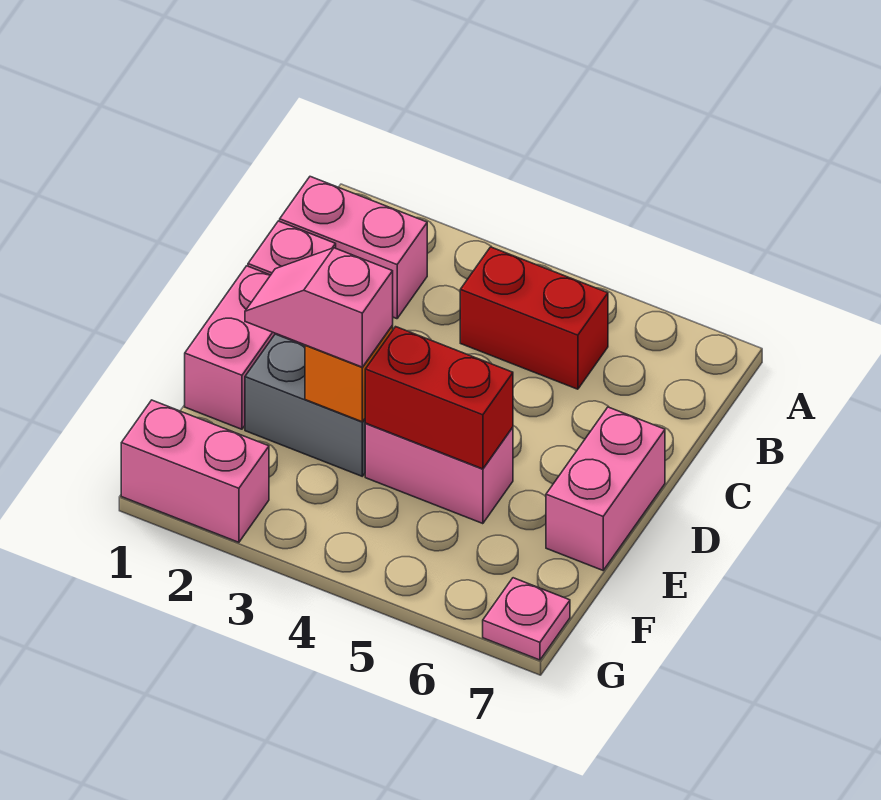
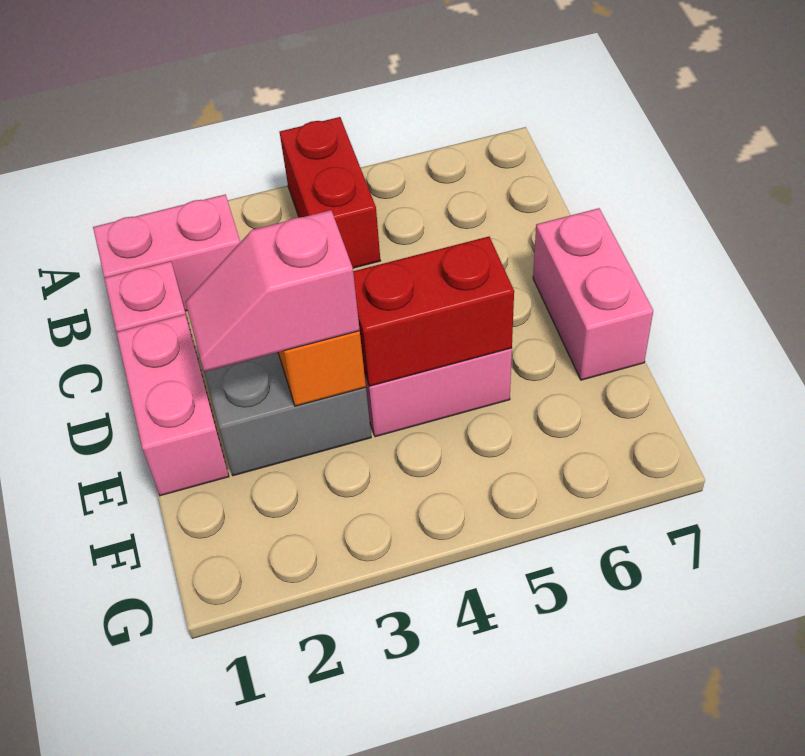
red brick B4:B5 level 1 -> red brick A4:B4 level 1
pink brick G1:G2 level 1 -> none
pink plate G7 level 1 -> none

